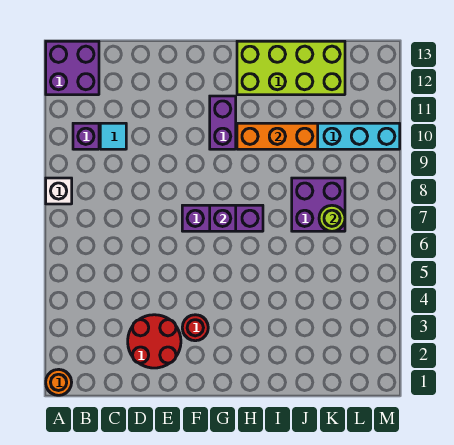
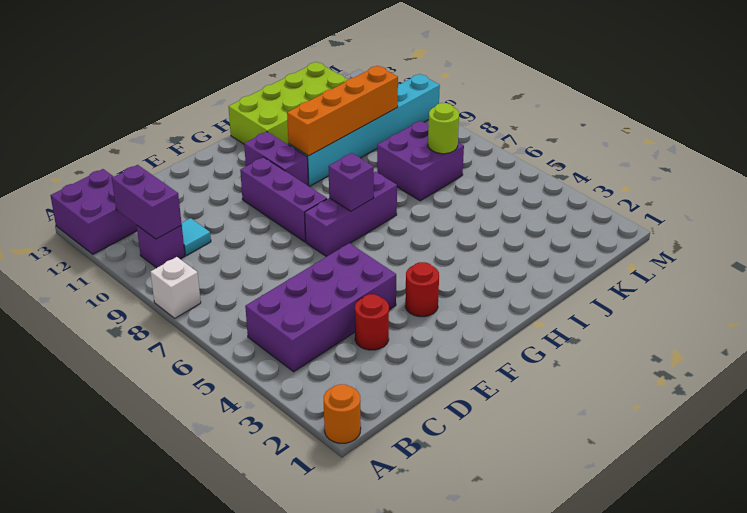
none -> purple brick B4:E5 level 1
none -> purple brick B10:B11 level 2
red round brick D2:E3 level 1 -> red round brick D3 level 1
none -> purple brick F8:F10 level 1
orange brick H10:J10 level 2 -> orange brick H10:K10 level 2

